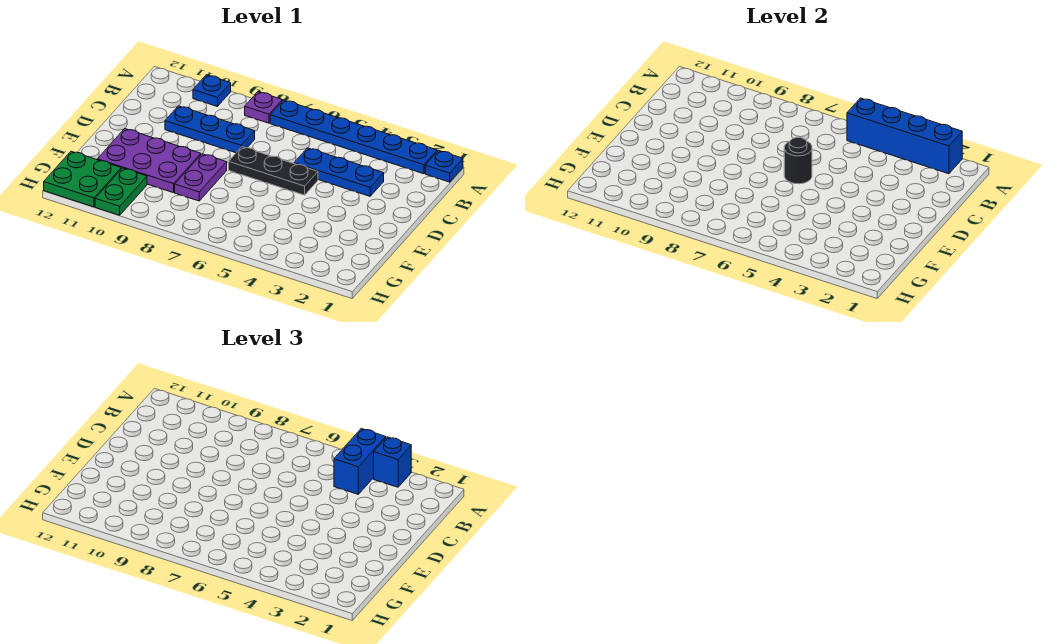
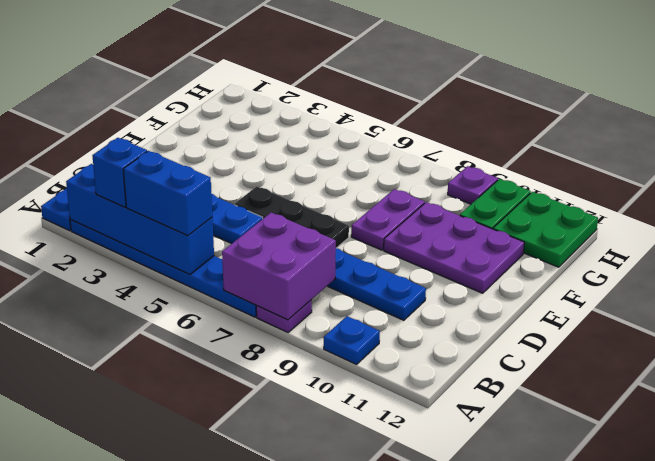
blue brick A4:B4 level 3 -> blue brick A4:A5 level 3
none -> purple brick A7:B8 level 2
black round brick D6 level 2 -> none
none -> purple plate H9 level 1

